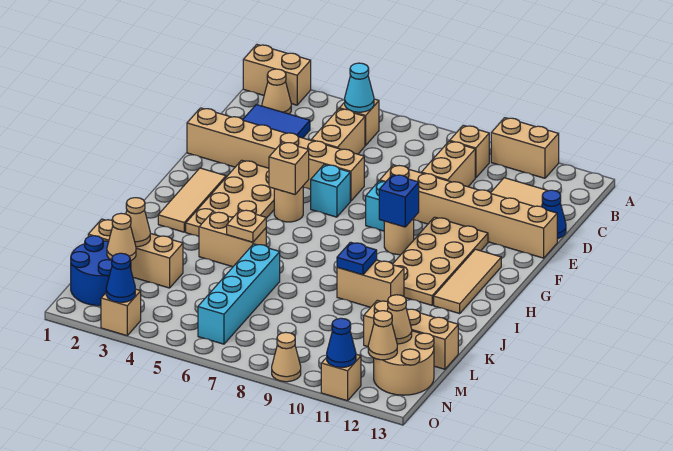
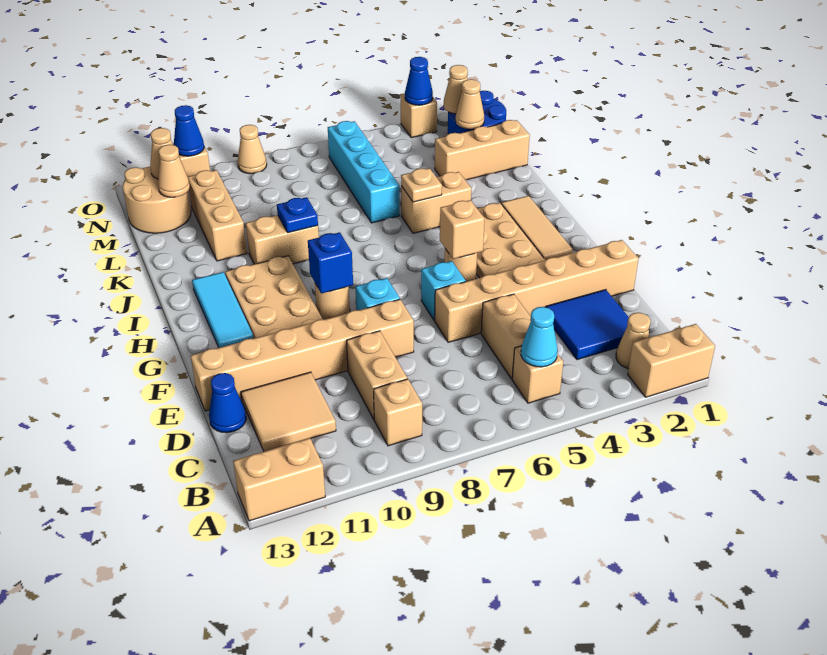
tan brick A10:A11 level 1 -> tan brick A12:A13 level 1
tan tile G12:I12 level 1 -> cyan tile G12:I12 level 1
tan cone L2 level 2 -> tan cone N2 level 2
tan brick L11:L13 level 1 -> tan brick K11:M11 level 1

